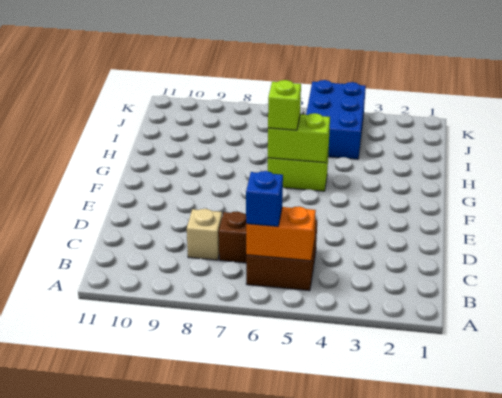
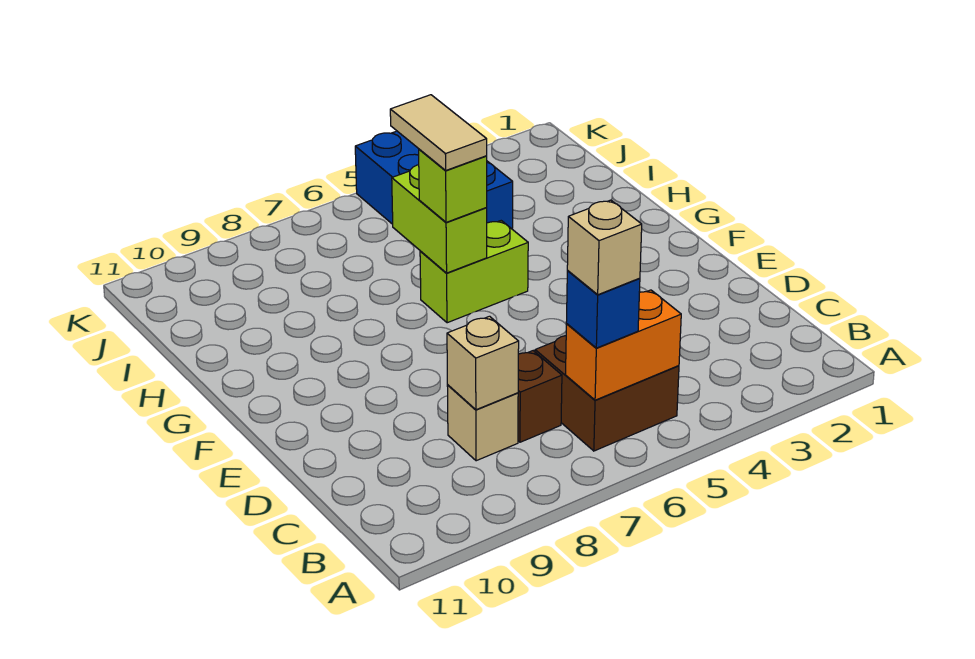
none -> tan brick B6 level 4
none -> tan brick C8 level 2
lime brick G5:G6 level 2 -> lime brick G6:H6 level 2
none -> tan tile G6:H6 level 4

